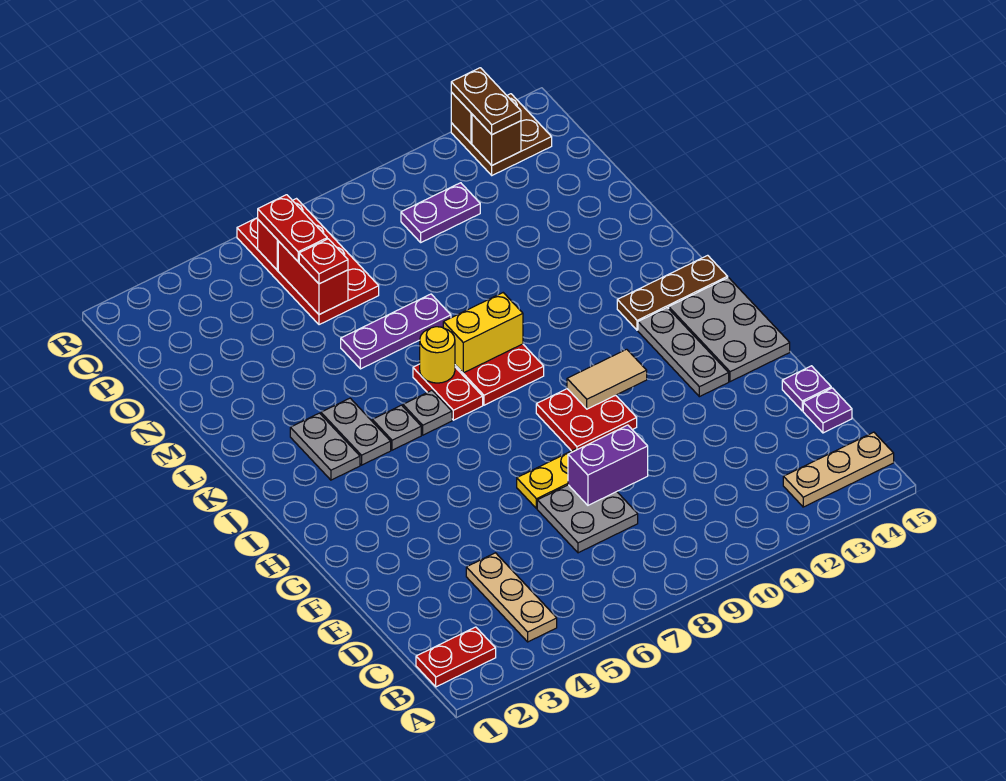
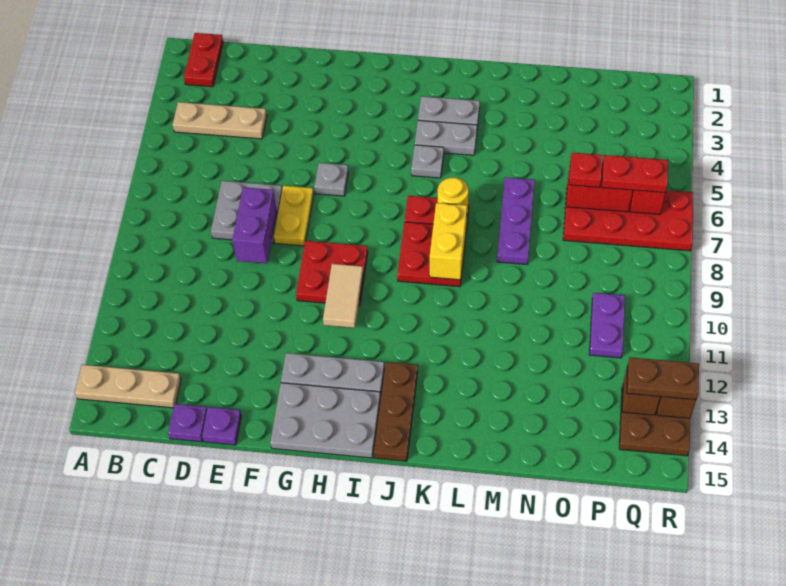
tan plate B13:B15 level 1 -> tan plate A14:C14 level 1
grey plate J6 level 1 -> grey plate G6 level 1

